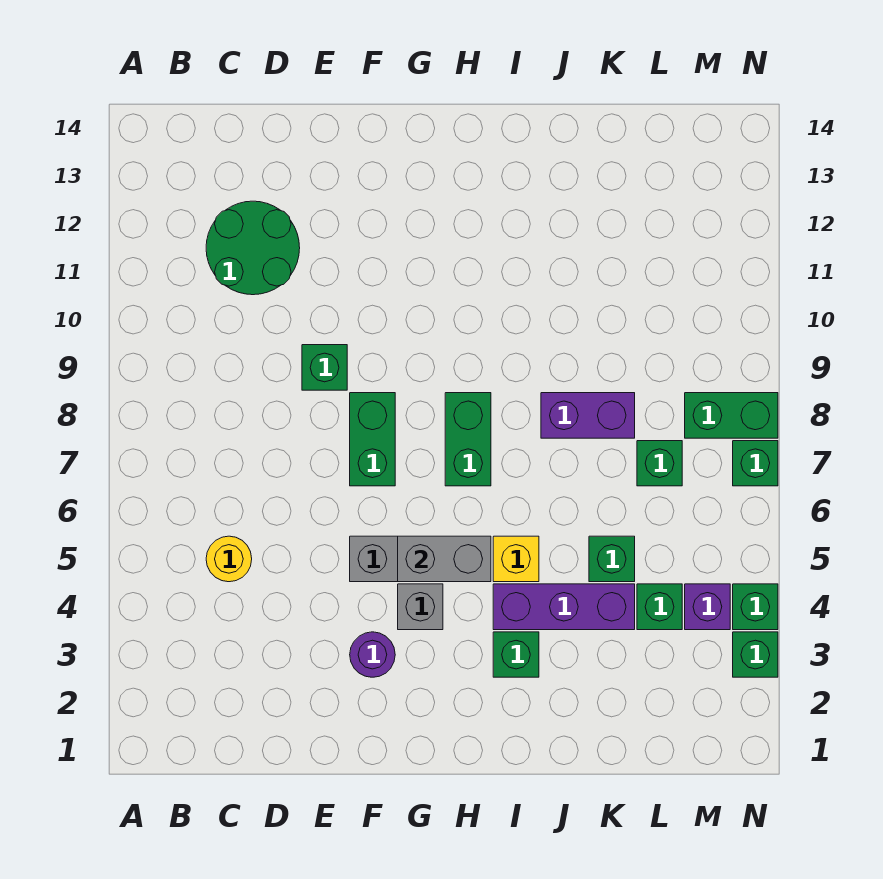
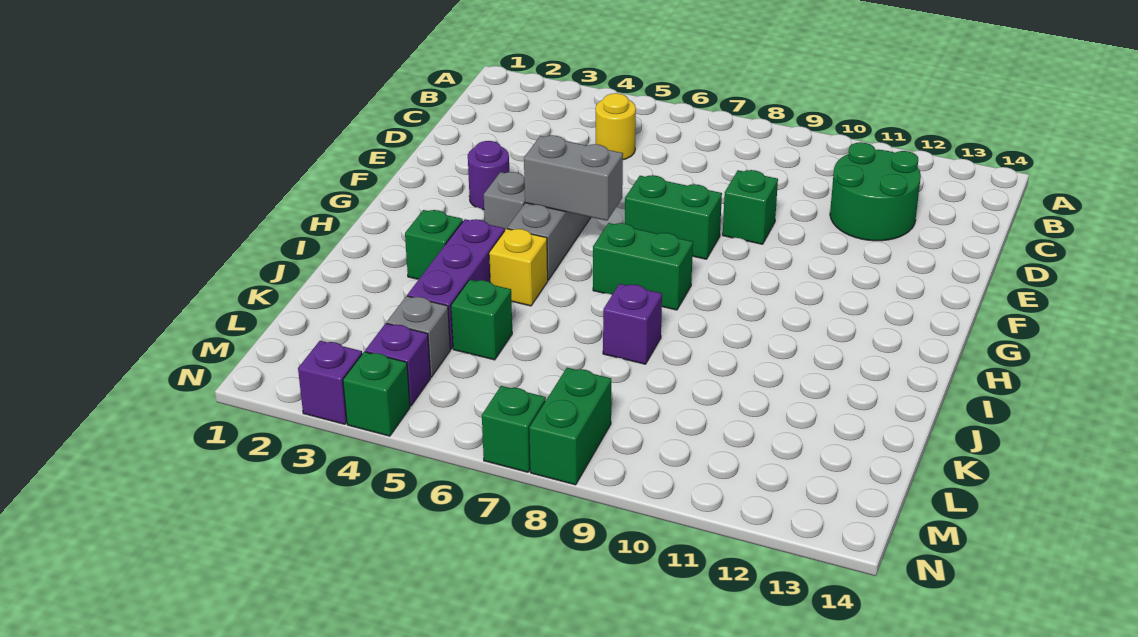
grey brick G5:H5 level 2 -> grey brick G5:G6 level 2
purple brick J8:K8 level 1 -> purple brick J8 level 1
green brick L4 level 1 -> grey brick L4 level 1
green brick L7 level 1 -> none
green brick N3 level 1 -> purple brick N3 level 1

